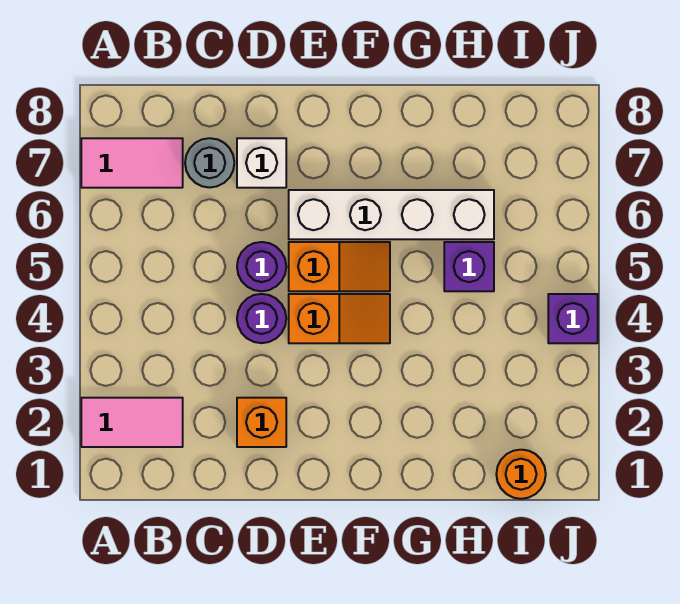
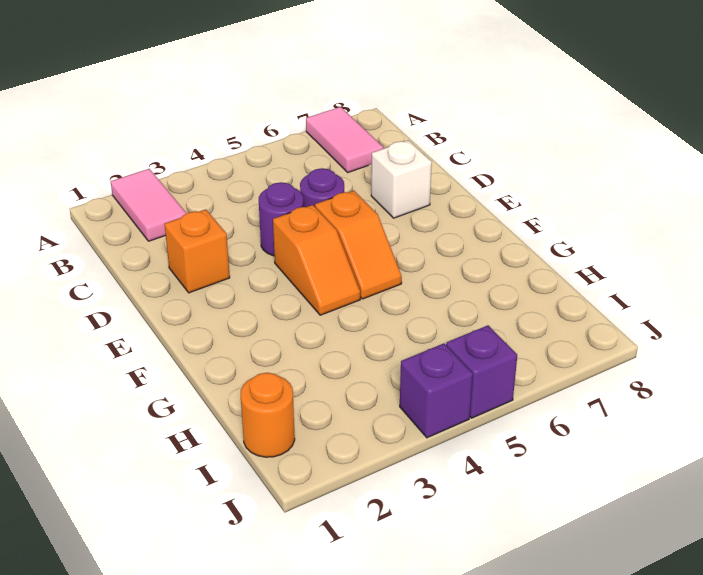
grey round brick C7 level 1 -> none
white brick E6:H6 level 1 -> none
purple brick H5 level 1 -> purple brick J5 level 1

